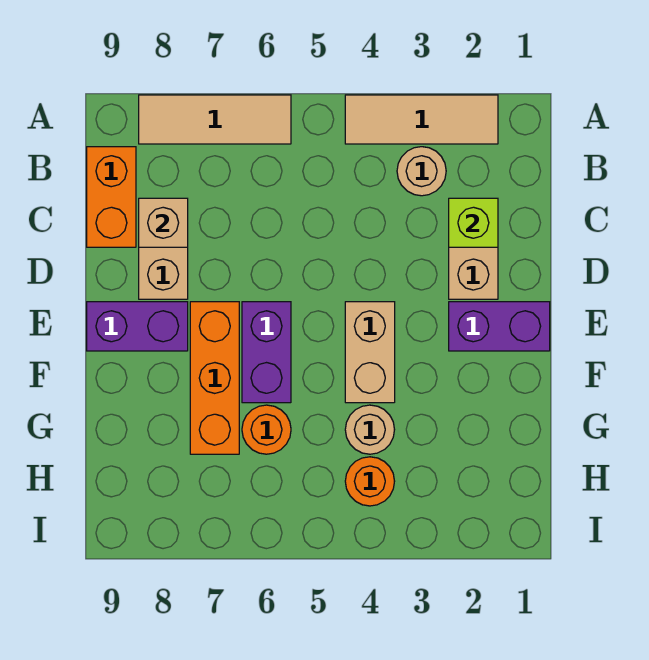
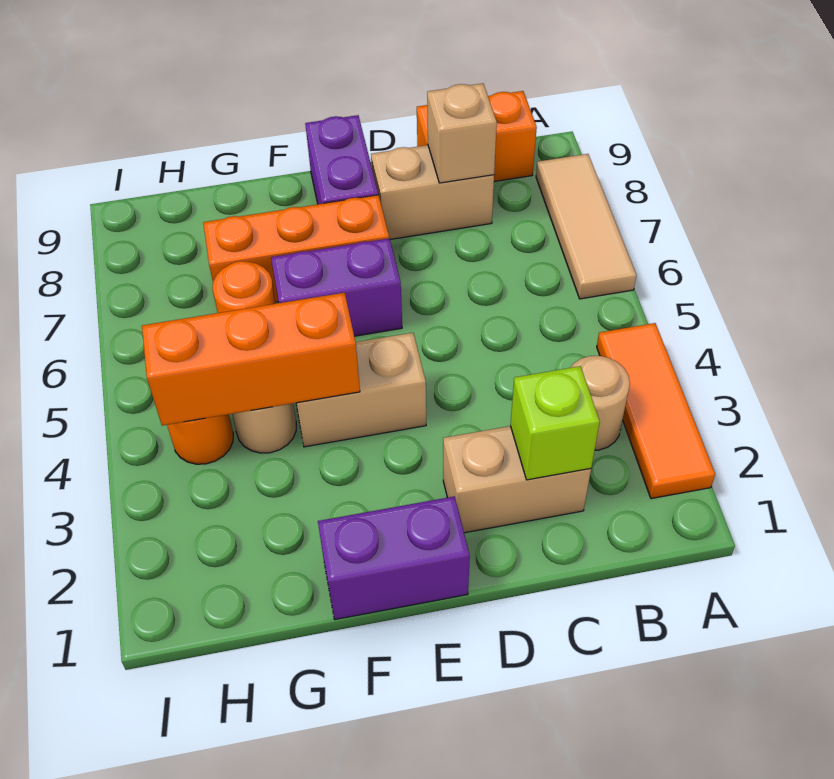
tan tile A2:A4 level 1 -> orange tile A2:A4 level 1
purple brick E1:E2 level 1 -> purple brick E1:F1 level 1
none -> orange brick F4:H4 level 2

